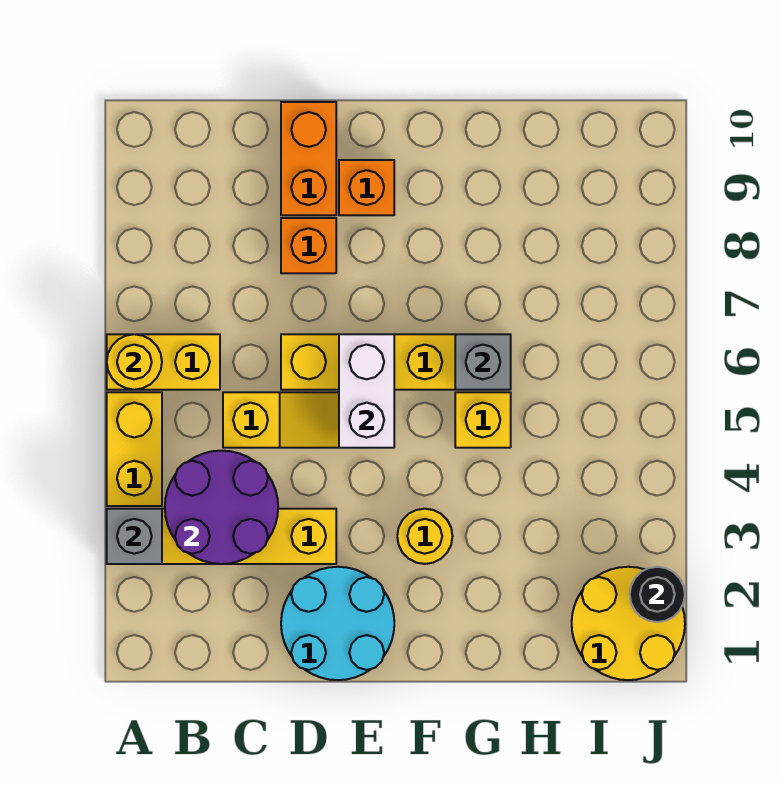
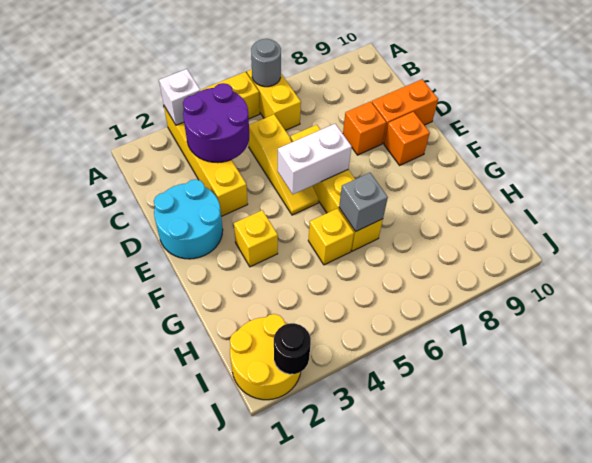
grey brick A3 level 2 -> white brick A3 level 2
yellow round brick A6 level 2 -> grey round brick A6 level 2
yellow round brick F3 level 1 -> yellow brick F3 level 1

